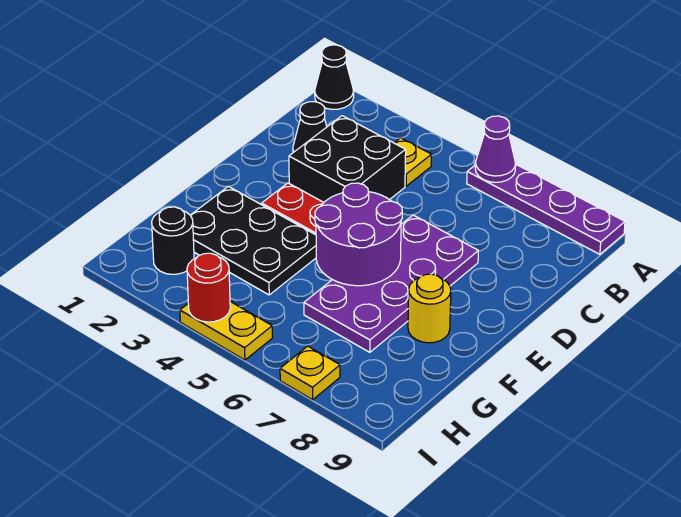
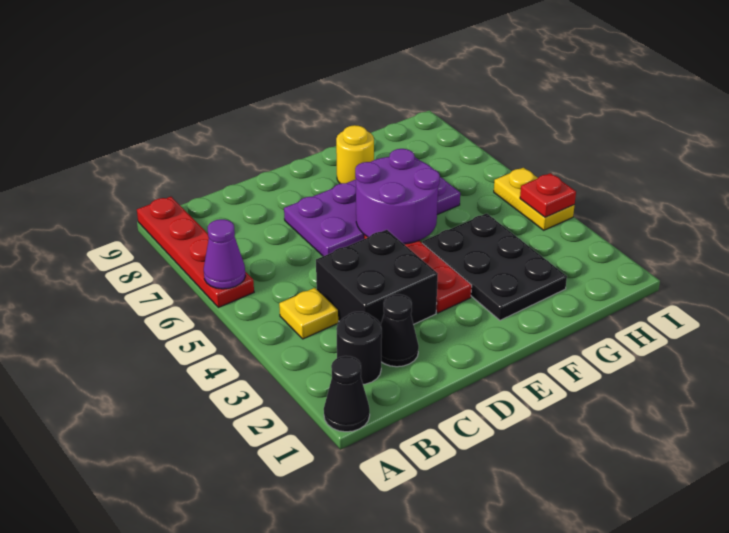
purple plate A6:A9 level 1 -> red plate A6:A9 level 1
black round brick H2 level 1 -> black round brick B2 level 1
red round brick I4 level 2 -> red plate I4 level 2
yellow plate I7 level 1 -> none

